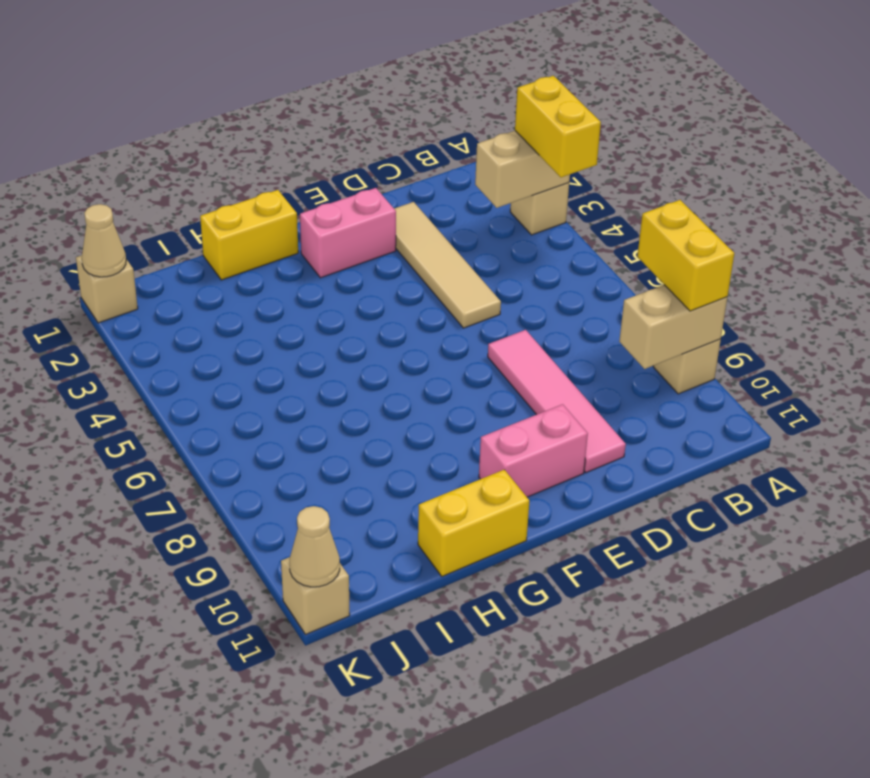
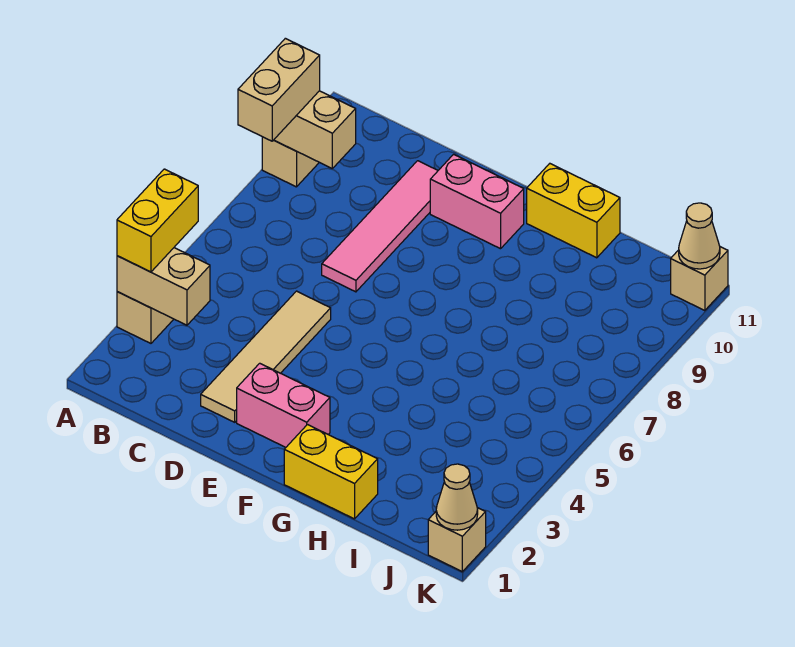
yellow brick A8:A9 level 3 -> tan brick A8:A9 level 3

